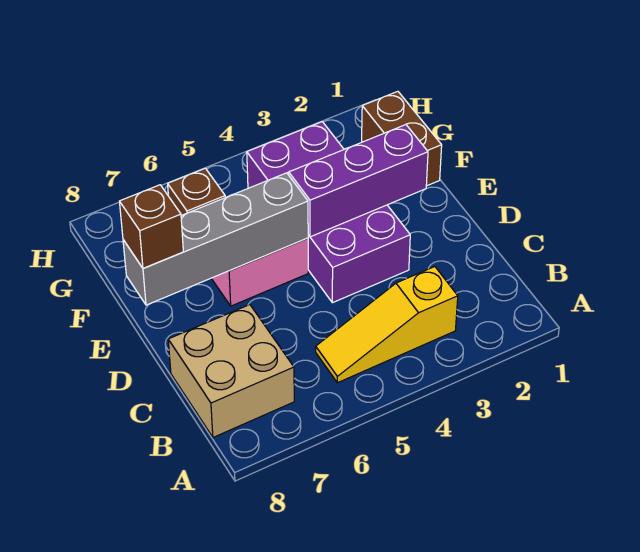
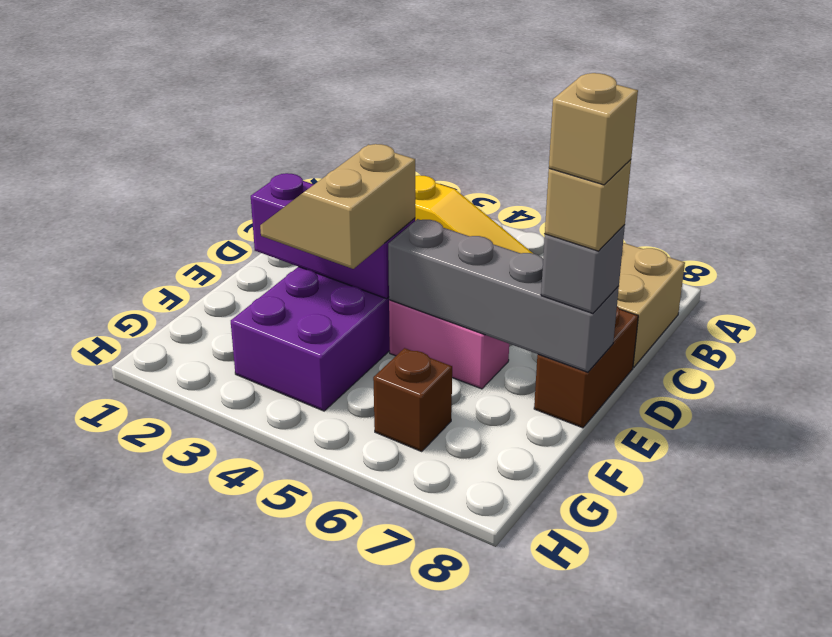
none -> tan slope E3:F4 level 3 top 4
brown brick E8 level 3 -> grey brick E8 level 3
none -> tan brick E8 level 4
none -> tan brick E8 level 5
brown brick F1:G1 level 1 -> brown brick D8:E8 level 1

